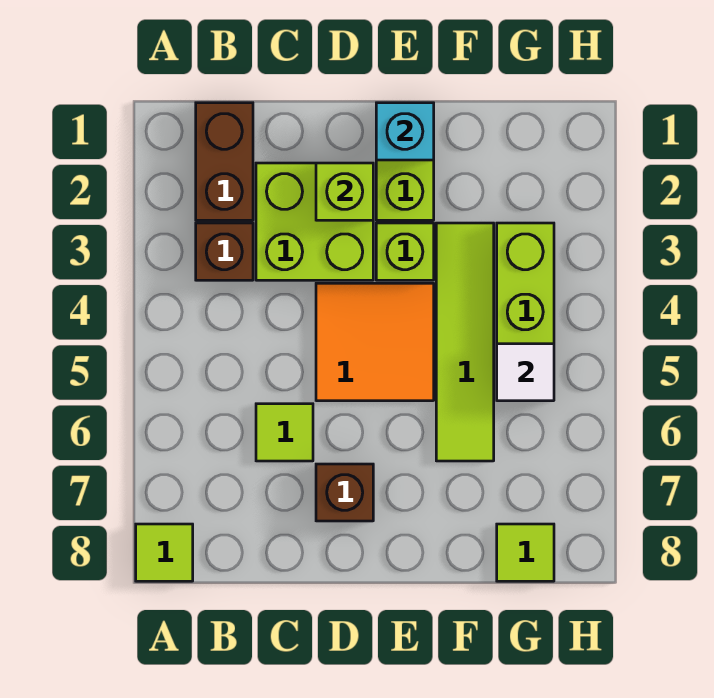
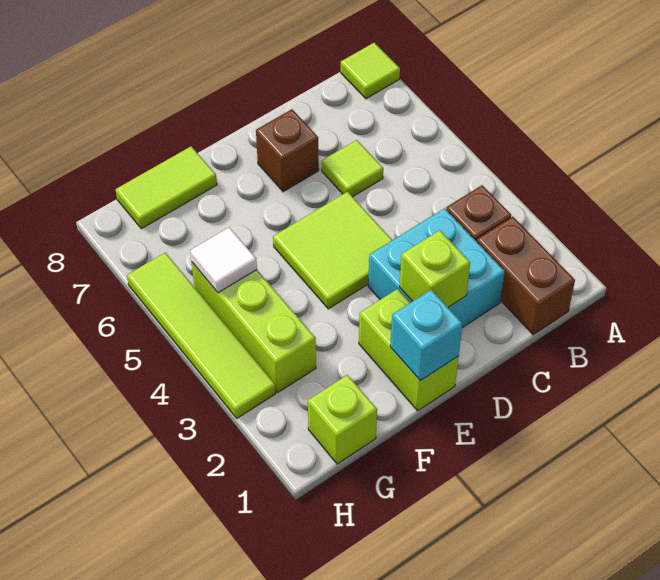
lime brick C2:D3 level 1 -> cyan brick C2:D3 level 1
orange tile D4:E5 level 1 -> lime tile D4:E5 level 1
lime brick E3 level 1 -> lime brick G1 level 1
lime tile F3:F6 level 1 -> lime tile H3:H6 level 1
lime tile G8 level 1 -> lime tile F8:G8 level 1

